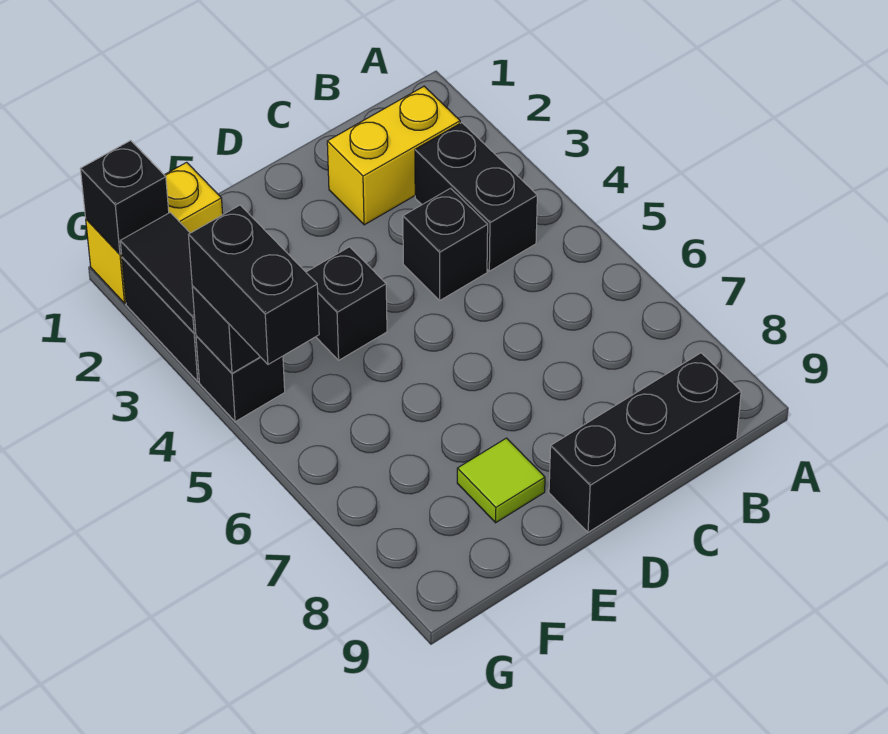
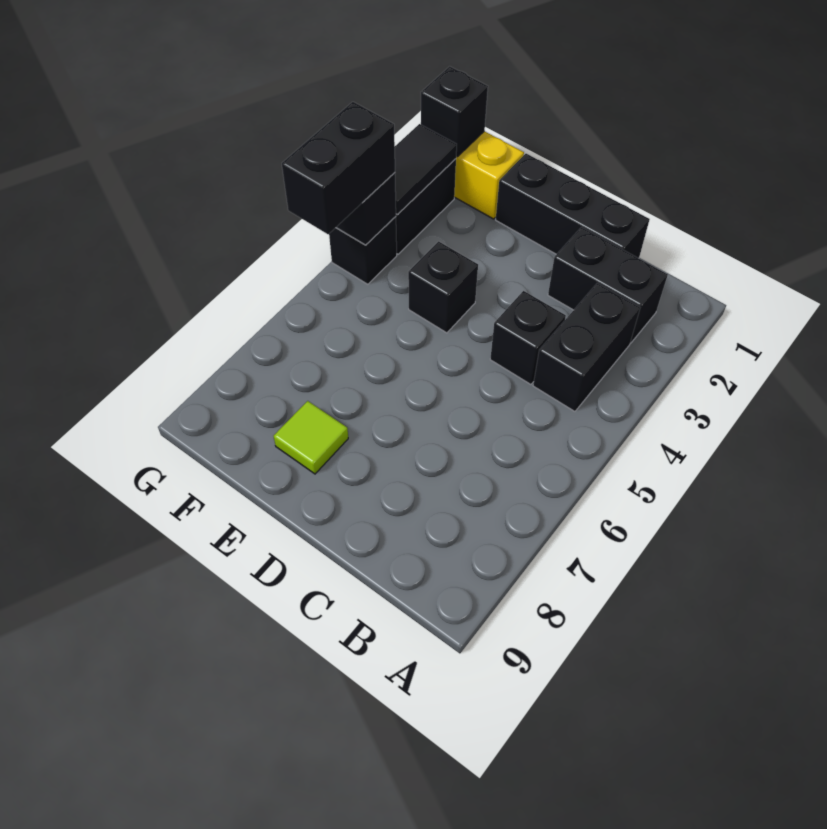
yellow brick B2:C2 level 1 -> black brick B2:C2 level 1
black brick B9:D9 level 1 -> black brick C1:E1 level 1

